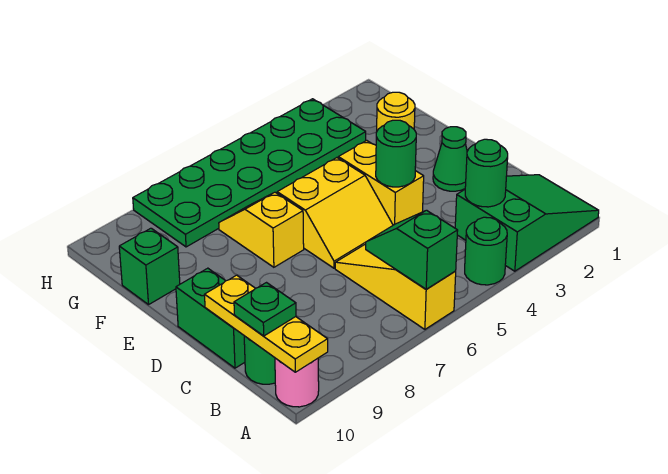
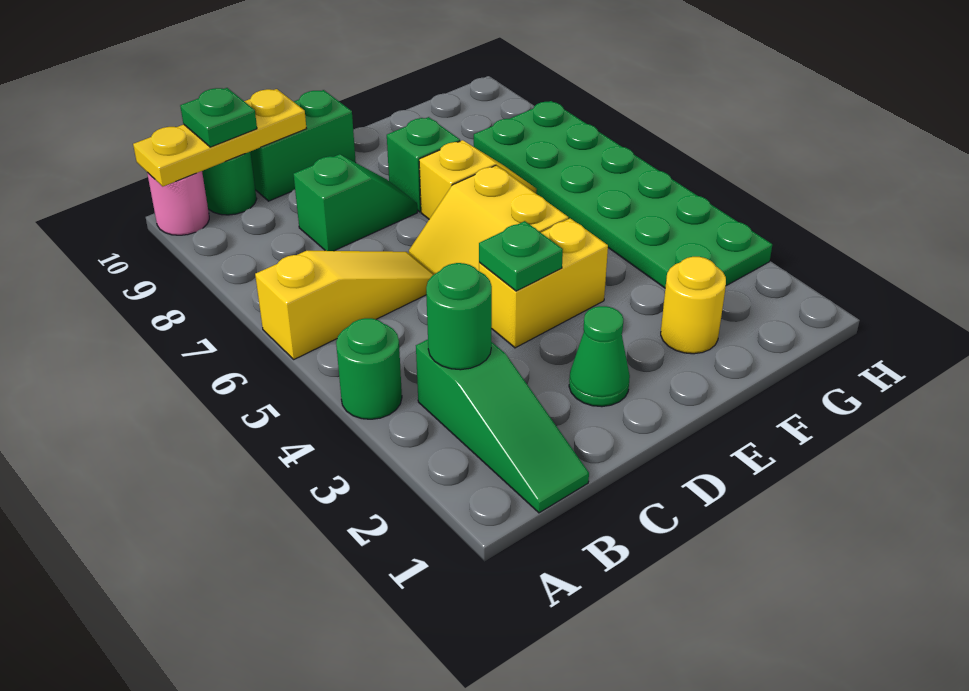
green slope A1:B3 level 1 top 3 -> green slope B1:B3 level 1 top 3
green slope A6:B6 level 2 top A -> green slope C8:D8 level 1 top C
green round brick D4 level 2 -> green plate D4 level 2
green brick F10 level 1 -> green brick E8 level 1

